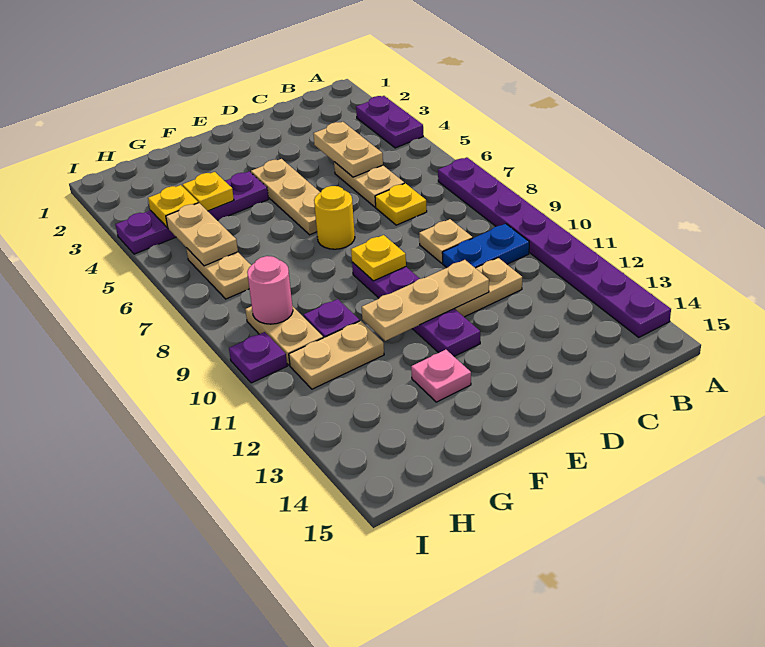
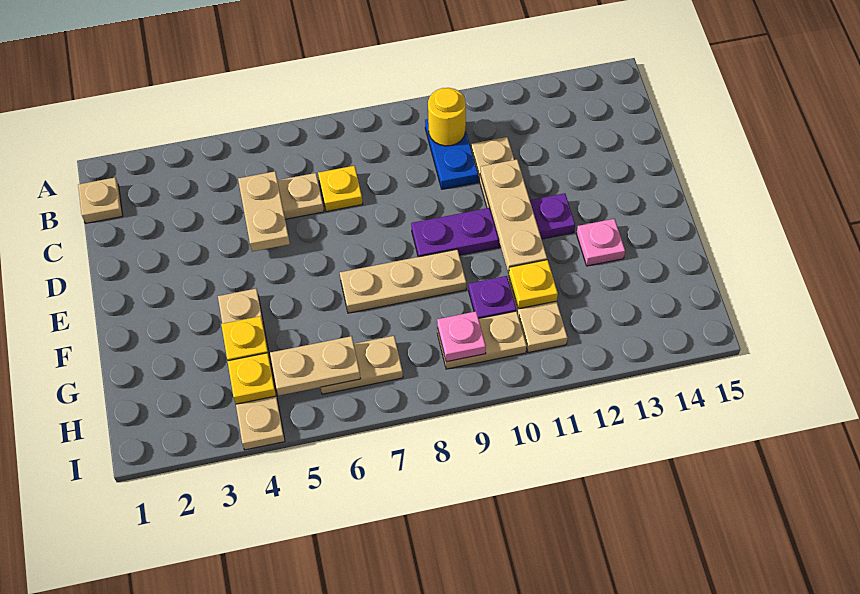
purple plate A3:A4 level 1 -> none
purple plate A7:A14 level 1 -> none
tan plate C4:C5 level 2 -> tan plate C5:D5 level 2
tan plate C9 level 1 -> tan plate B1 level 1
tan plate E4:E6 level 1 -> tan plate F7:F9 level 1
yellow round brick E7 level 1 -> yellow round brick B10 level 2
yellow plate E9 level 2 -> yellow plate G11 level 2
purple plate F4:I4 level 1 -> tan plate F4:I4 level 1
pink round brick H9 level 2 -> pink plate H9 level 2
purple plate I10 level 1 -> none

